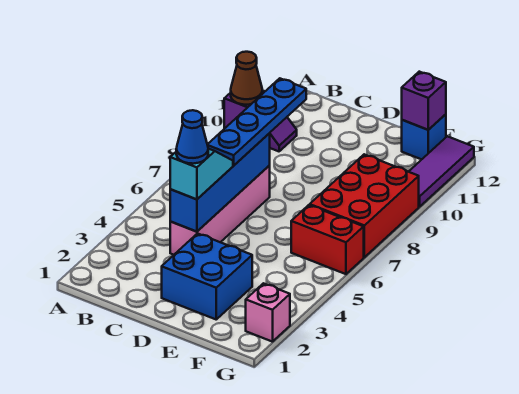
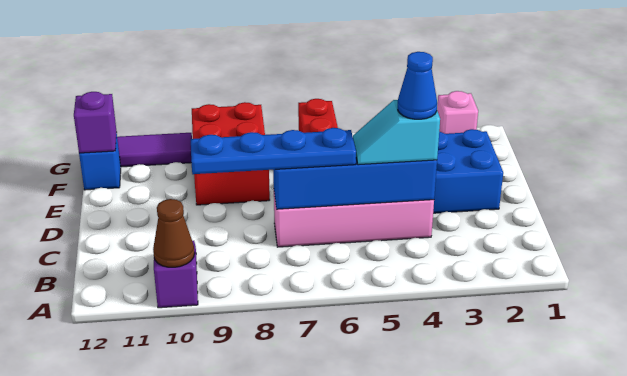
red brick F7:G9 level 1 -> red brick E8:G9 level 1

